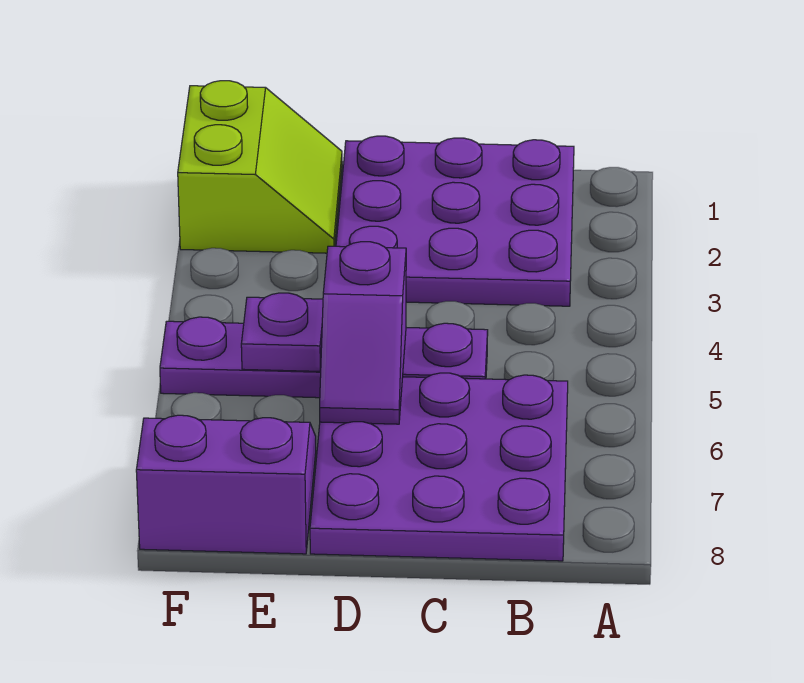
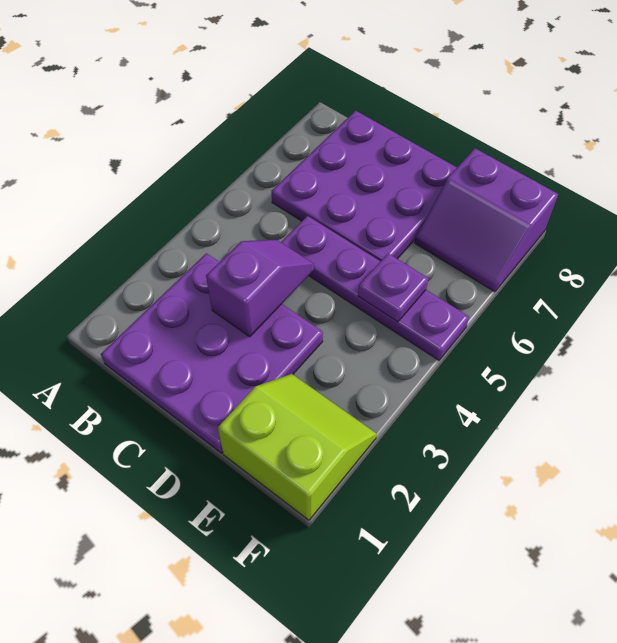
purple slope D5:D6 level 2 top 5 -> purple slope C3:C4 level 2 top 3
lime slope E1:F2 level 1 top F -> lime slope E1:F2 level 1 top 1

